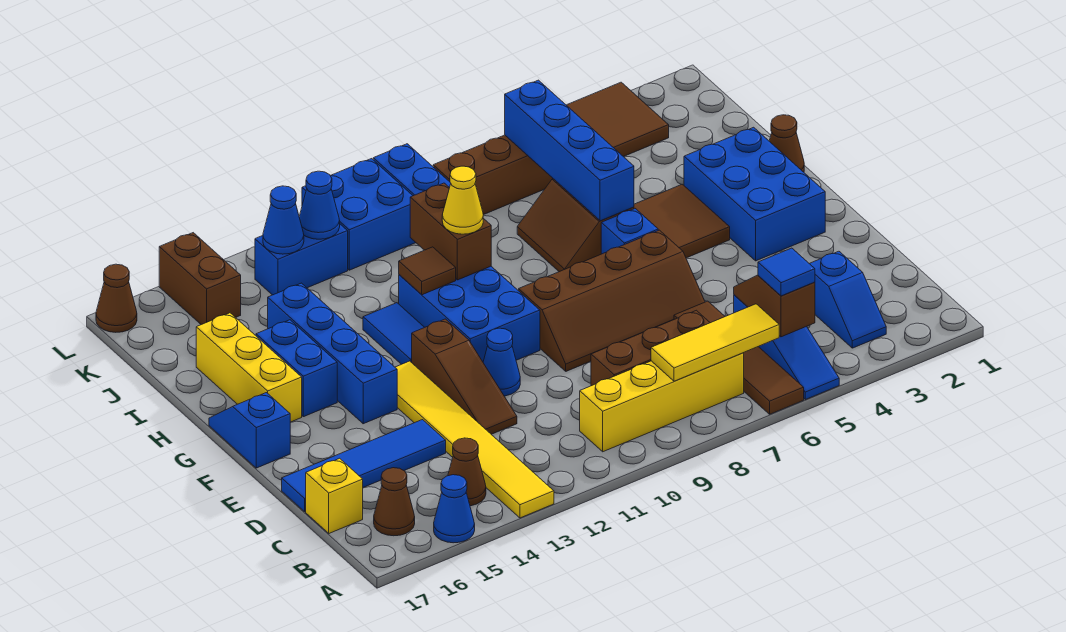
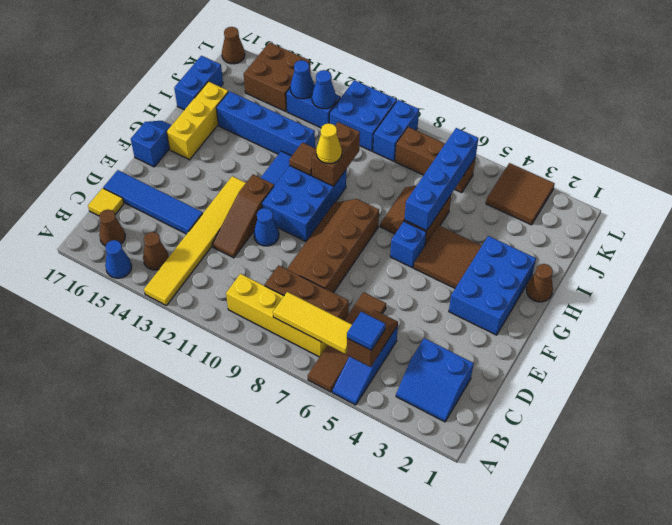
blue slope B3:C3 level 1 top C -> blue slope B2:C3 level 1 top C
yellow brick C17 level 1 -> yellow tile C17 level 1
brown slope E6:F9 level 1 top F -> brown slope D8:G9 level 1 top 8
blue brick F14:I14 level 1 -> blue brick I12:I15 level 1
blue brick G15:H15 level 1 -> blue brick I17:J17 level 1
brown brick K15:L15 level 1 -> brown brick K14:L15 level 1

